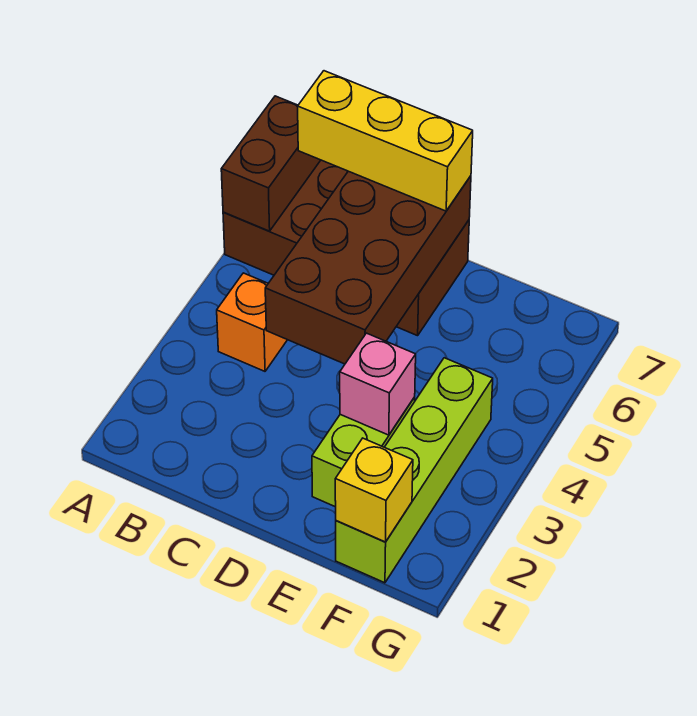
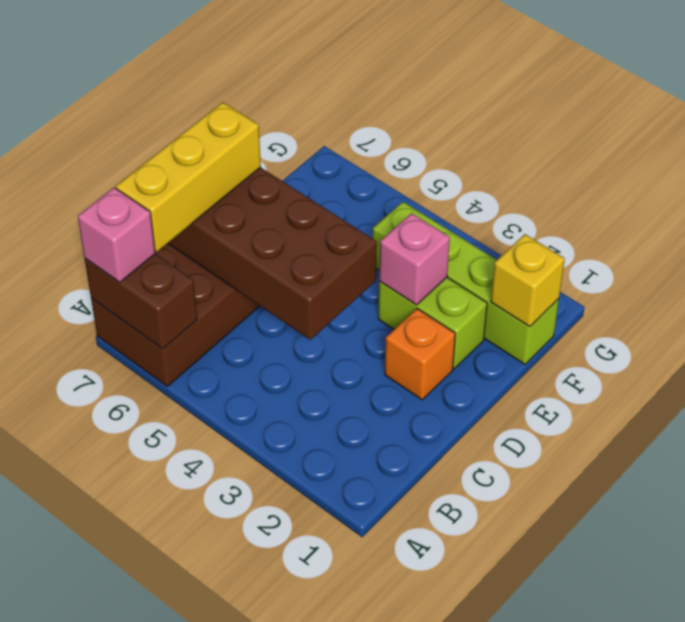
none -> pink brick A7 level 3
orange brick B4 level 1 -> orange brick D2 level 1

